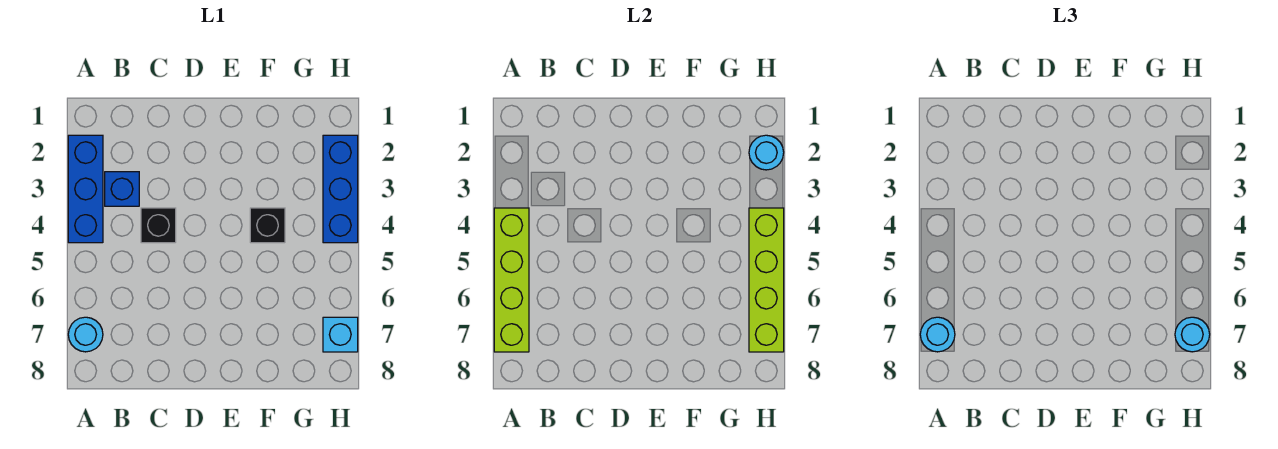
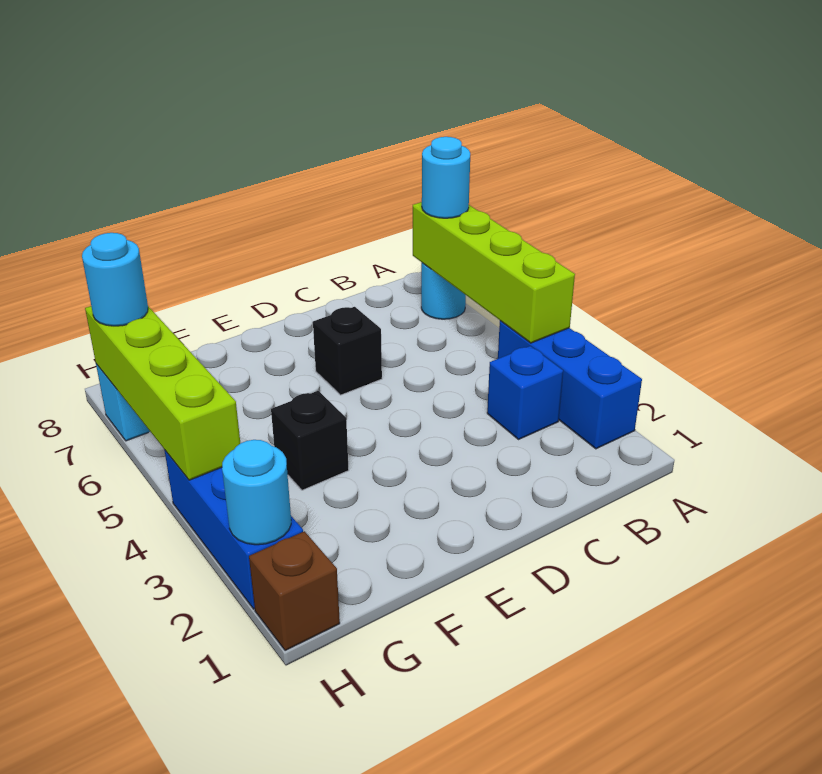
black brick C4 level 1 -> black brick D6 level 1
none -> brown brick H1 level 1

